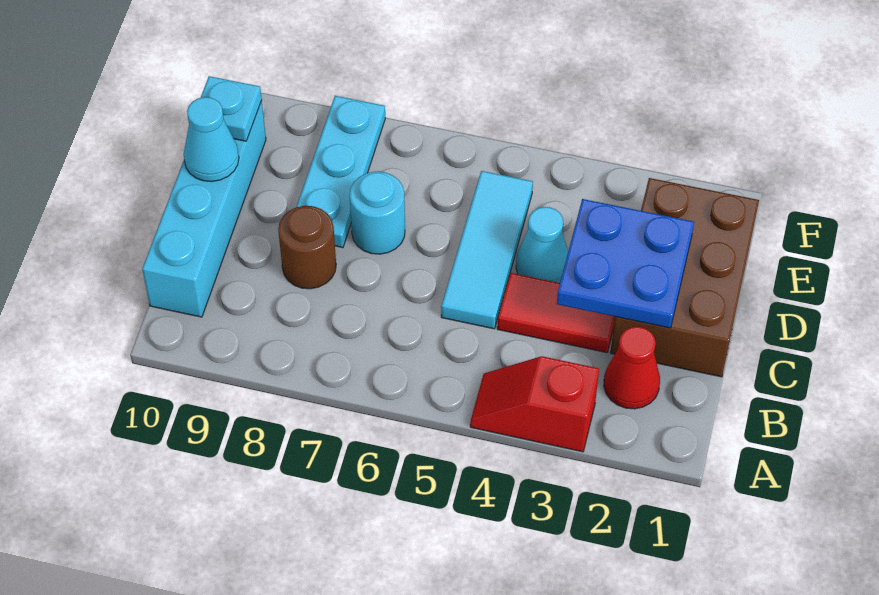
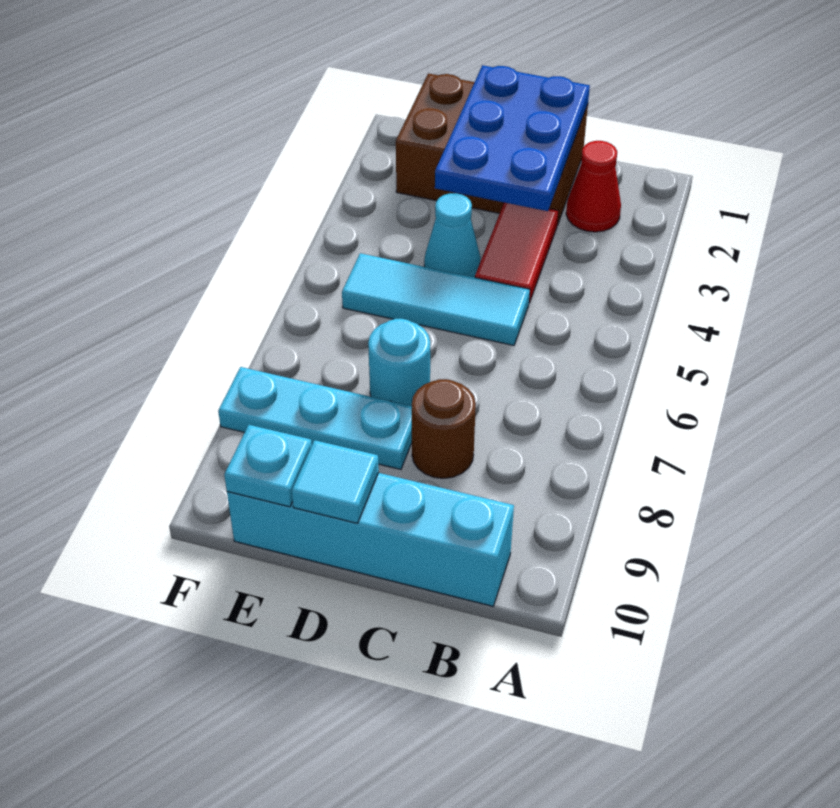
red slope A3:A4 level 1 top 3 -> none
blue plate C2:D3 level 2 -> blue plate C1:D3 level 2
cyan cone D10 level 2 -> cyan tile D10 level 2

